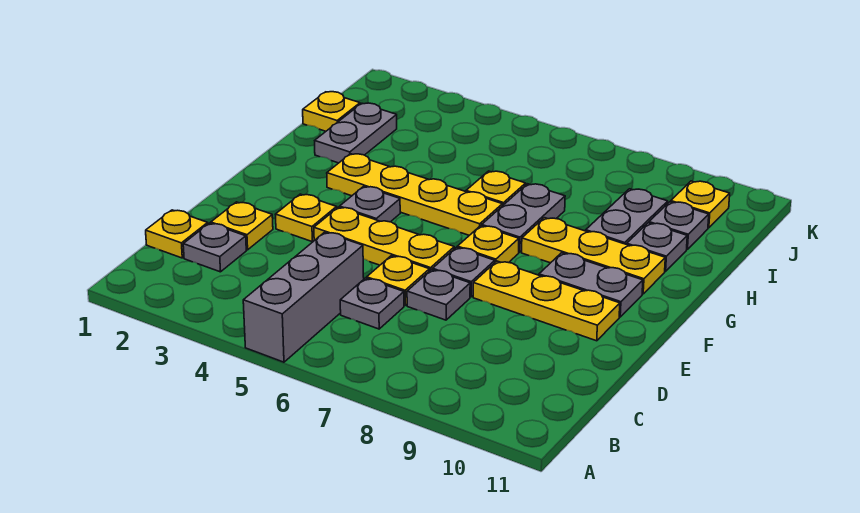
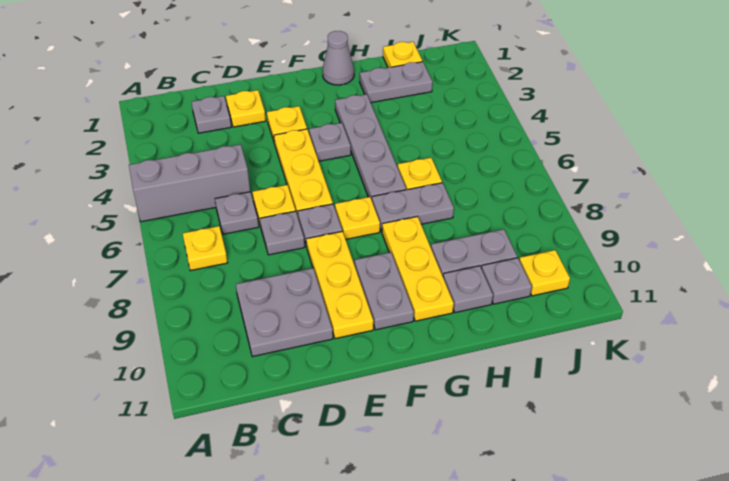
yellow plate C1 level 1 -> yellow plate B7 level 1
none -> grey plate C9:D10 level 1
none -> grey cone G1 level 1
yellow plate G3:G6 level 1 -> grey plate G3:G6 level 1

